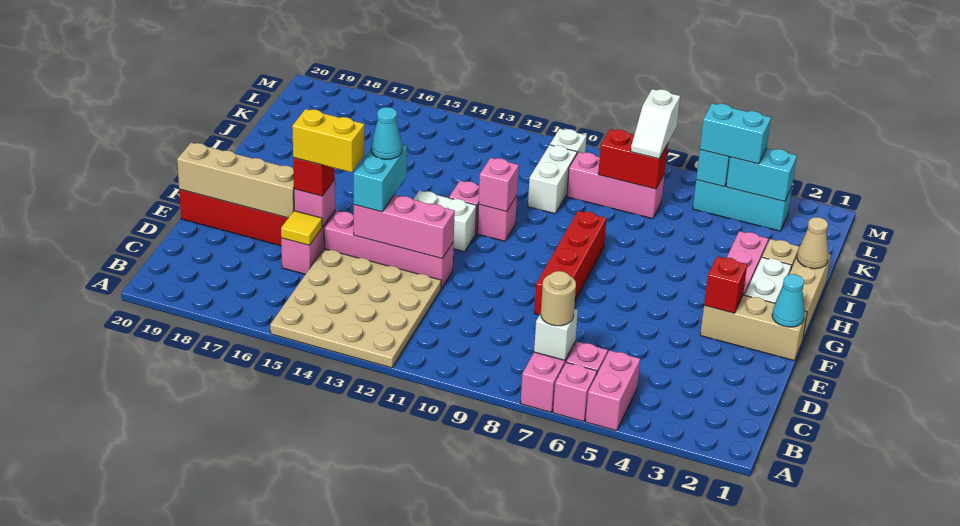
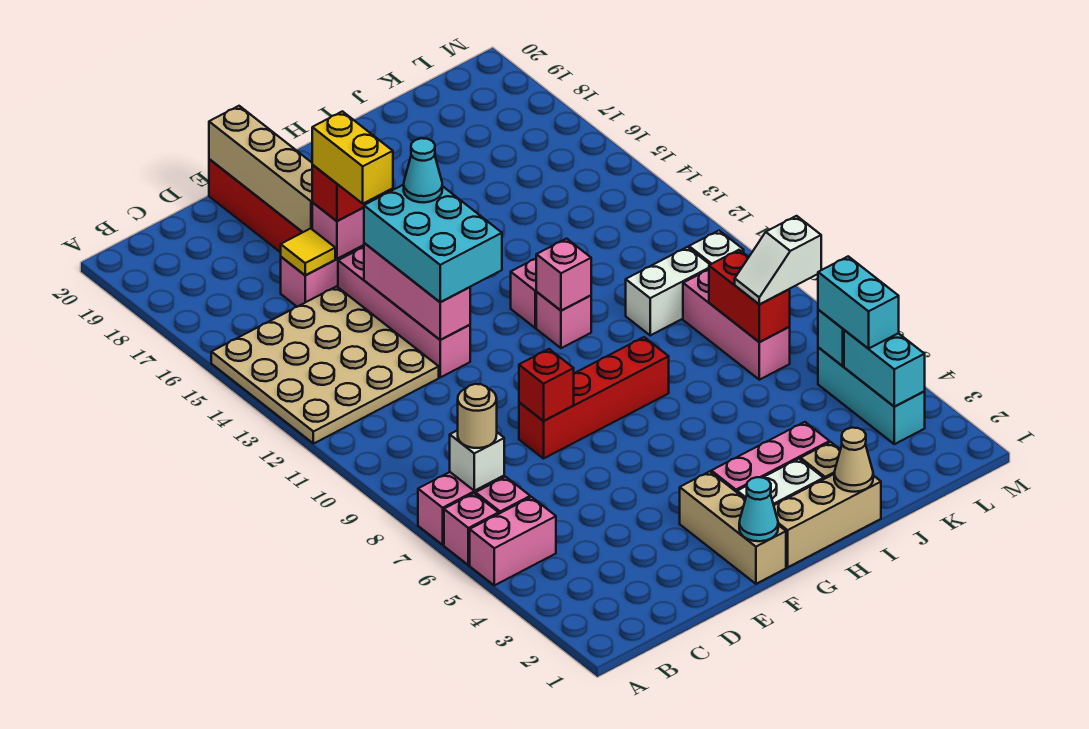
cyan brick E14:F14 level 3 -> cyan brick E12:F14 level 3
red brick F3 level 2 -> red brick E8 level 2
white brick G12:G13 level 1 -> none

